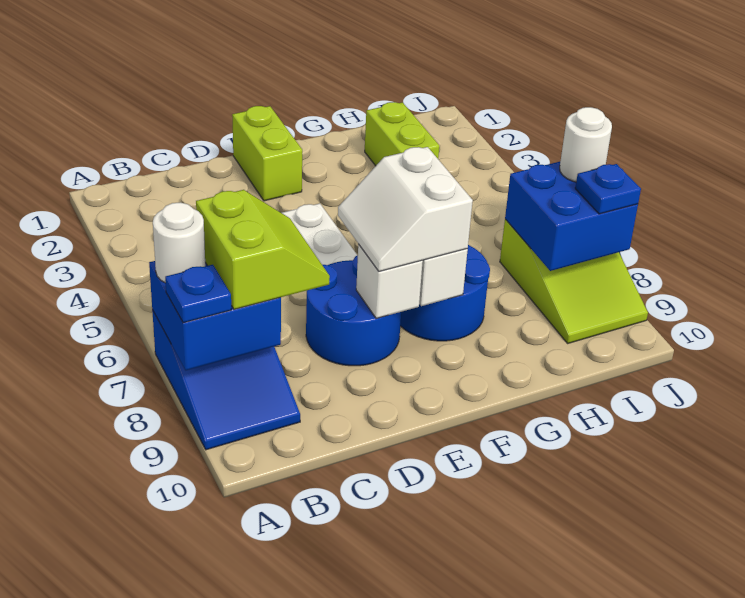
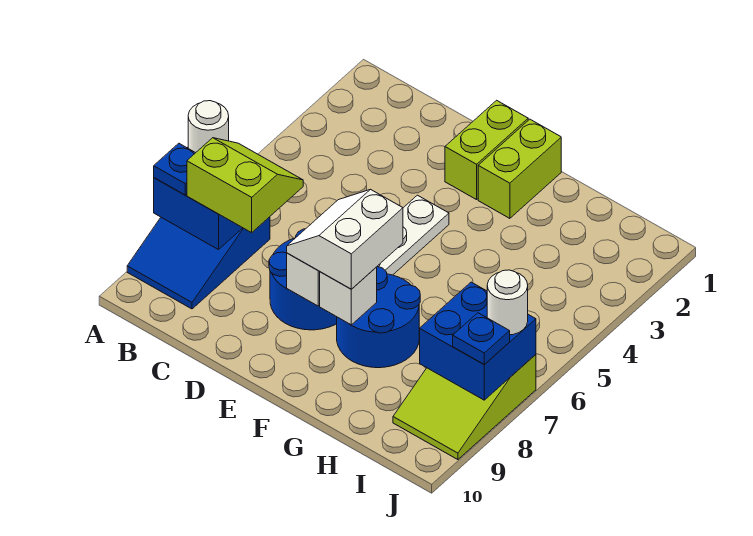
lime slope B7:C8 level 3 top B -> lime slope B7:C8 level 3 top 8
lime brick H2:H3 level 1 -> lime brick F1:F2 level 1

